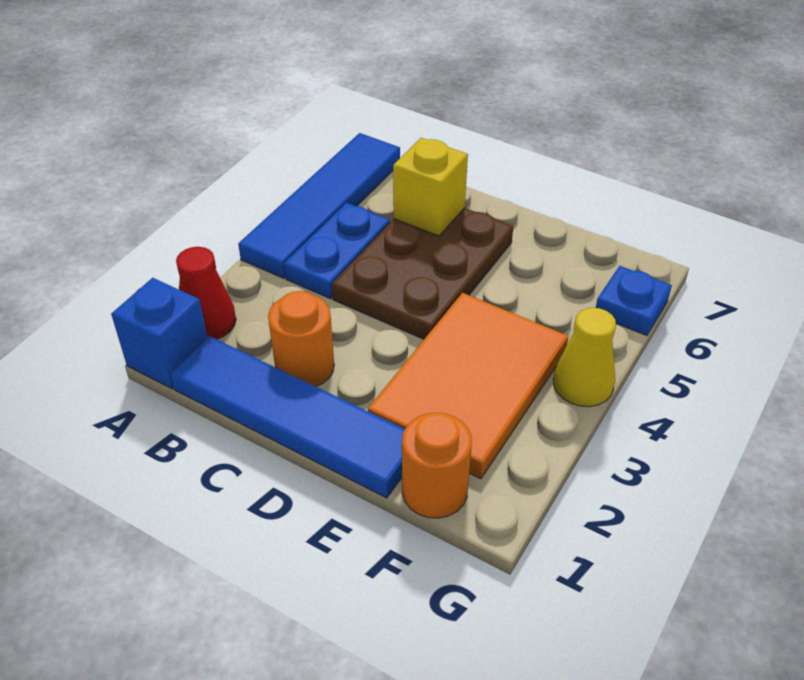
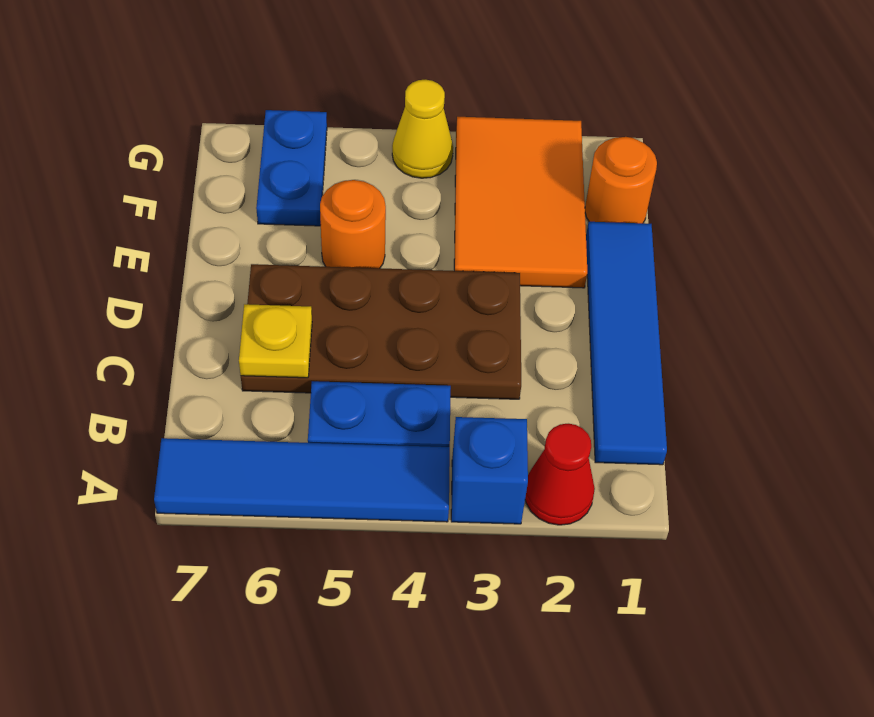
blue brick A1 level 1 -> blue brick A3 level 1
orange round brick C2 level 1 -> orange round brick E5 level 1
brown plate C4:D6 level 1 -> brown plate C3:D6 level 1
yellow brick C6 level 2 -> yellow plate C6 level 2
orange tile E2:F4 level 1 -> orange tile E2:G3 level 1
blue plate G6 level 1 -> blue plate F6:G6 level 1

